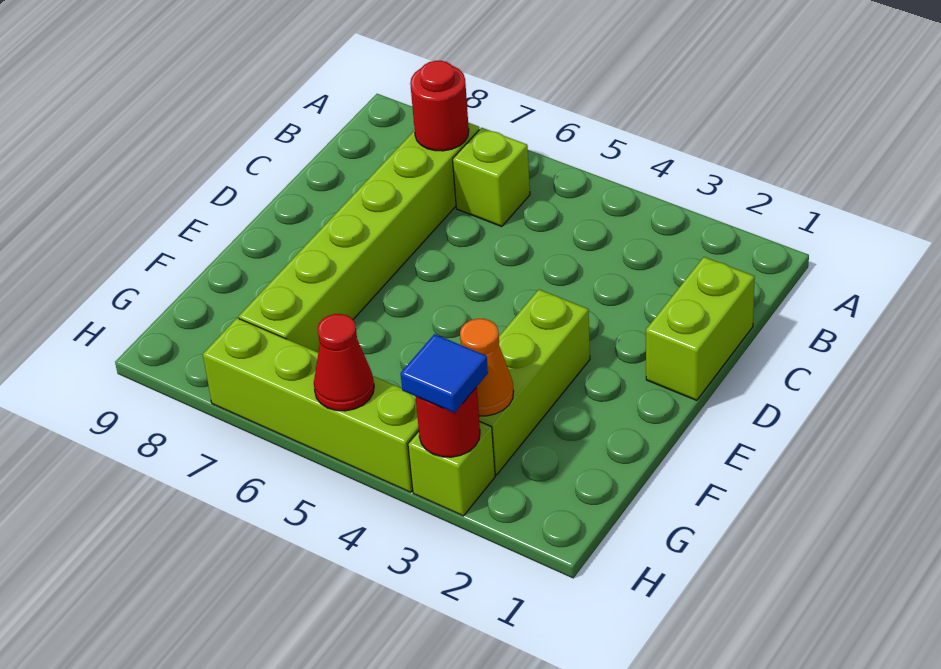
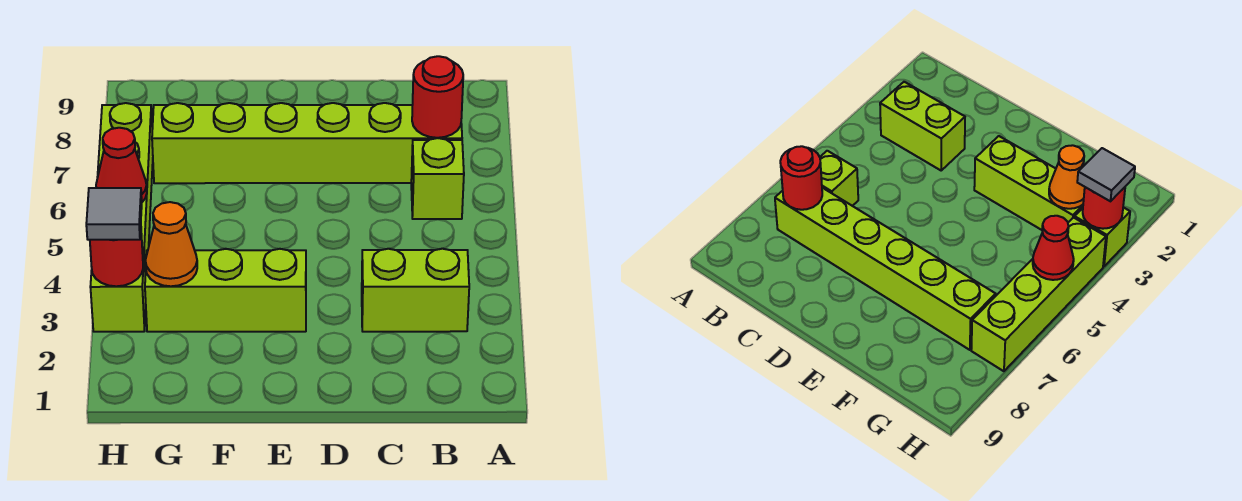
lime brick C1:D1 level 1 -> lime brick B3:C3 level 1
blue tile H3 level 3 -> grey tile H3 level 3

